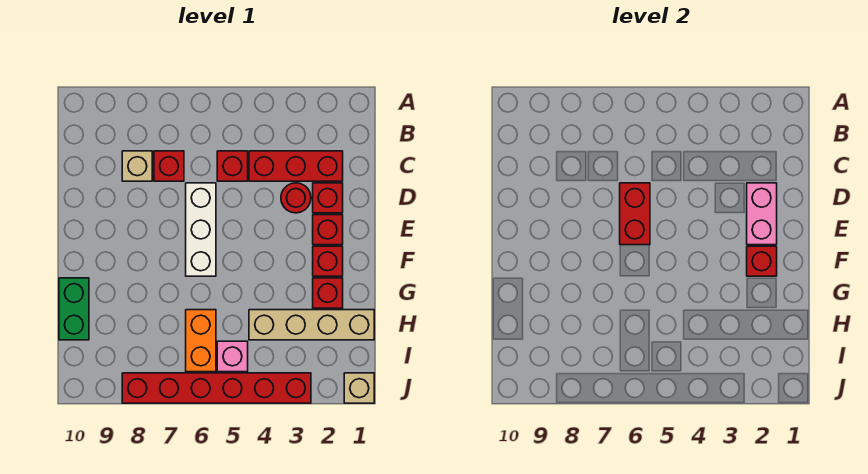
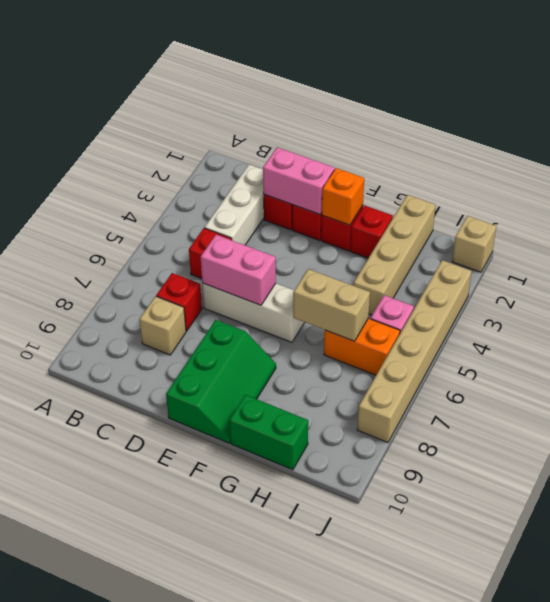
red brick C2:C4 level 1 -> white brick C2:C4 level 1
red round brick D3 level 1 -> none
red brick D6:E6 level 2 -> pink brick D6:E6 level 2
none -> green slope E8:F10 level 1 top E
red brick F2 level 2 -> orange brick F2 level 2
none -> tan brick G6:H6 level 2
red brick J3:J8 level 1 -> tan brick J3:J8 level 1

